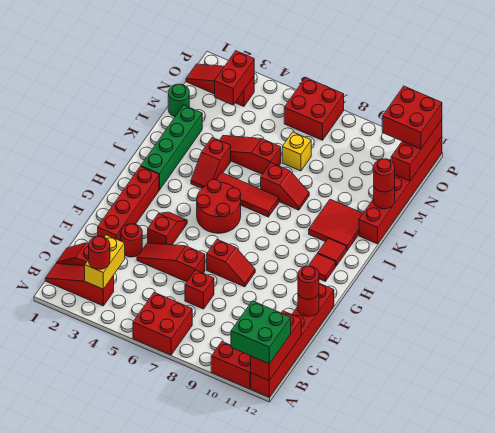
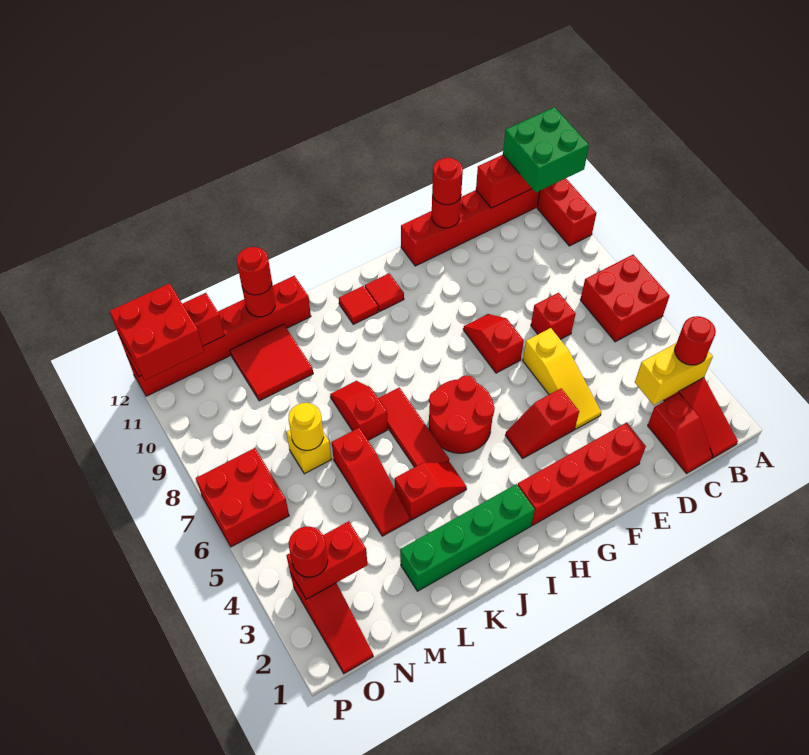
red round brick E3 level 1 -> red round brick O3 level 3
red slope E4:E6 level 1 top 6 -> yellow slope E4:E6 level 1 top 6
red tile J10:K11 level 1 -> red tile L10:M11 level 1
green round brick M1 level 1 -> none
none -> yellow round brick M7 level 2

